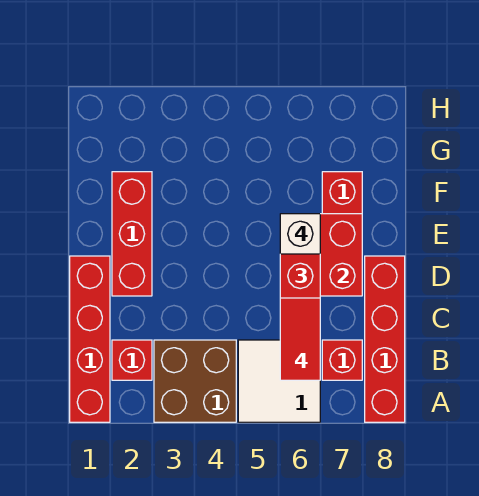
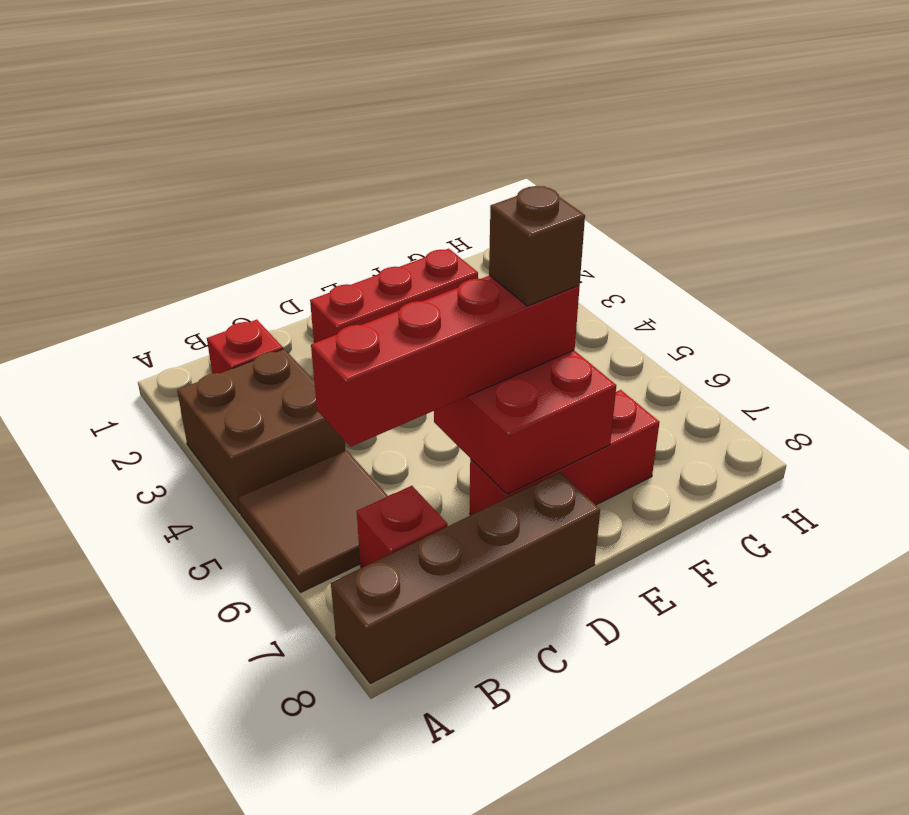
red brick A1:D1 level 1 -> none
white tile A5:B6 level 1 -> brown tile A5:B6 level 1
red brick A8:D8 level 1 -> brown brick A8:D8 level 1
red tile B6:C6 level 4 -> none
white brick E6 level 4 -> brown brick E6 level 4

